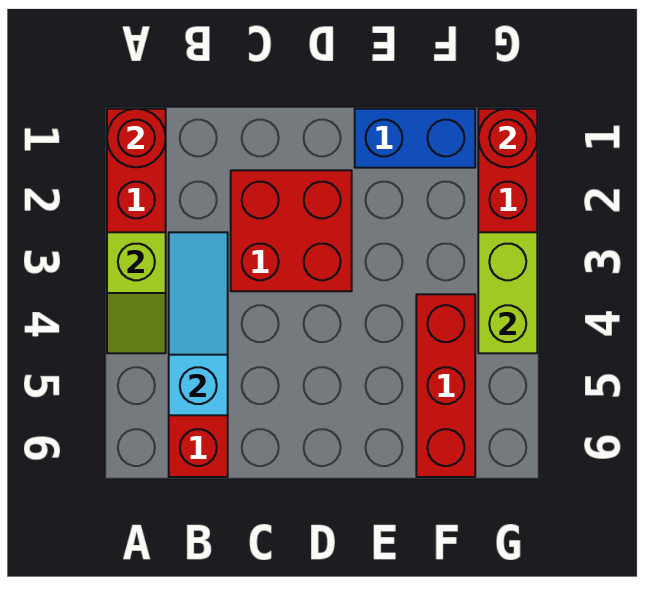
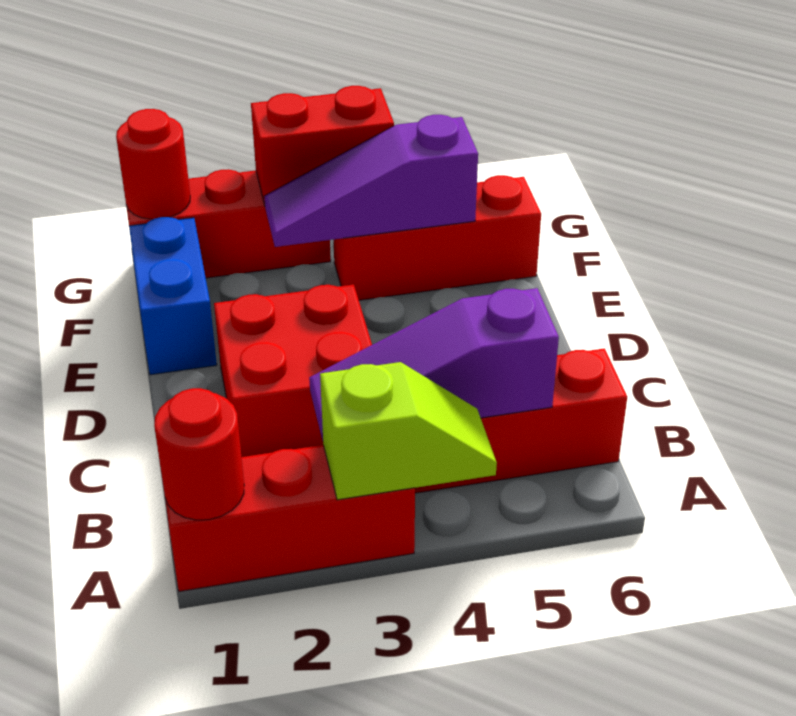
cyan slope B3:B5 level 2 top 5 -> purple slope B3:B5 level 2 top 5
none -> purple slope F3:F5 level 2 top 5
lime brick G3:G4 level 2 -> red brick G3:G4 level 2

